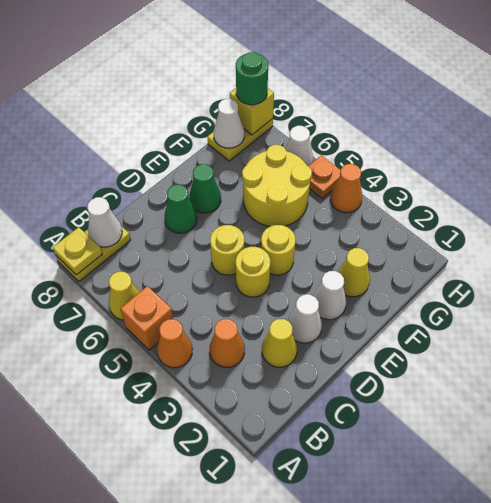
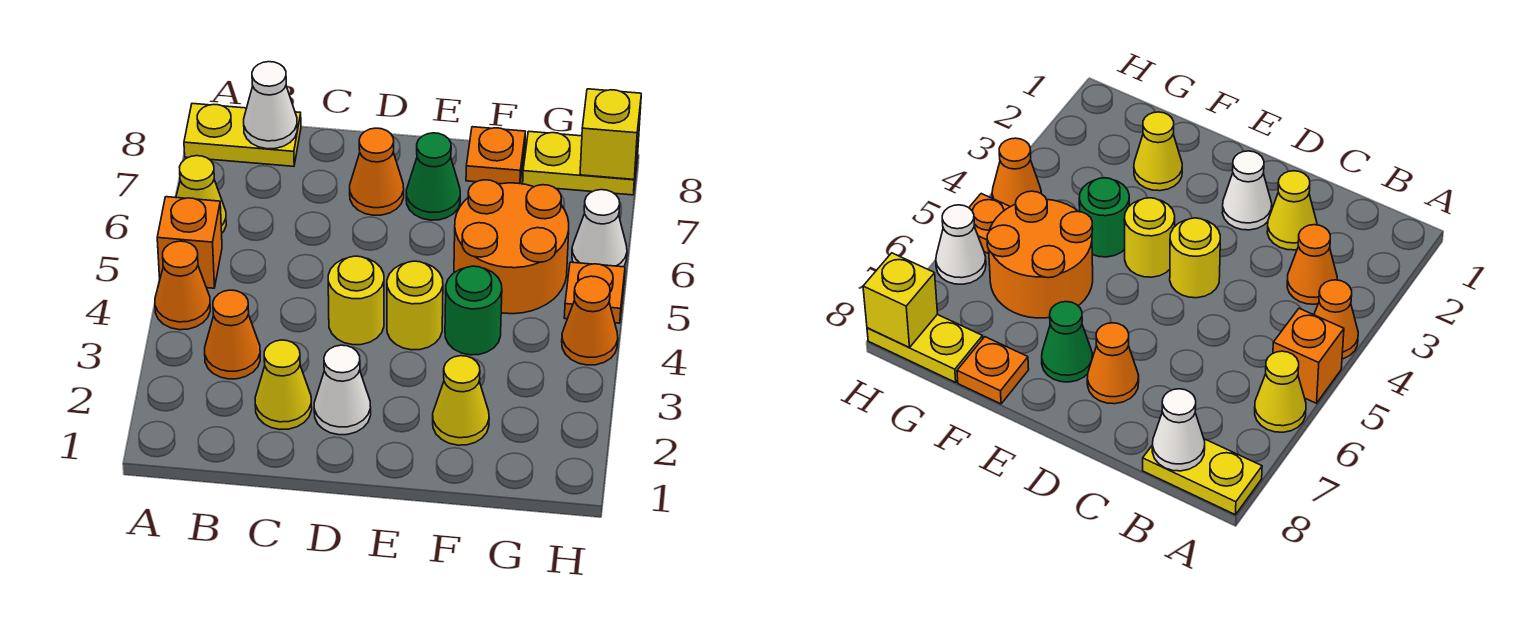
yellow plate A8 level 2 -> none
yellow round brick D5 level 1 -> none
green cone D7 level 1 -> orange cone D7 level 1
white cone E2 level 1 -> none
yellow round brick F5:G6 level 1 -> orange round brick F5:G6 level 1
none -> orange plate F8 level 1
white cone G8 level 2 -> none
green round brick H8 level 3 -> green round brick F4 level 1

